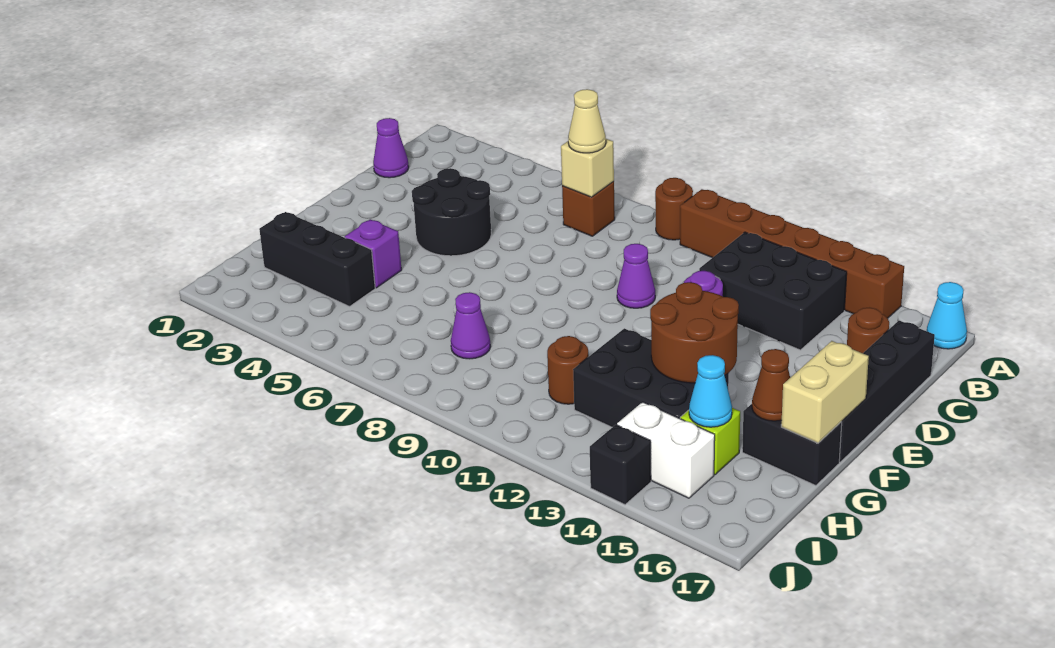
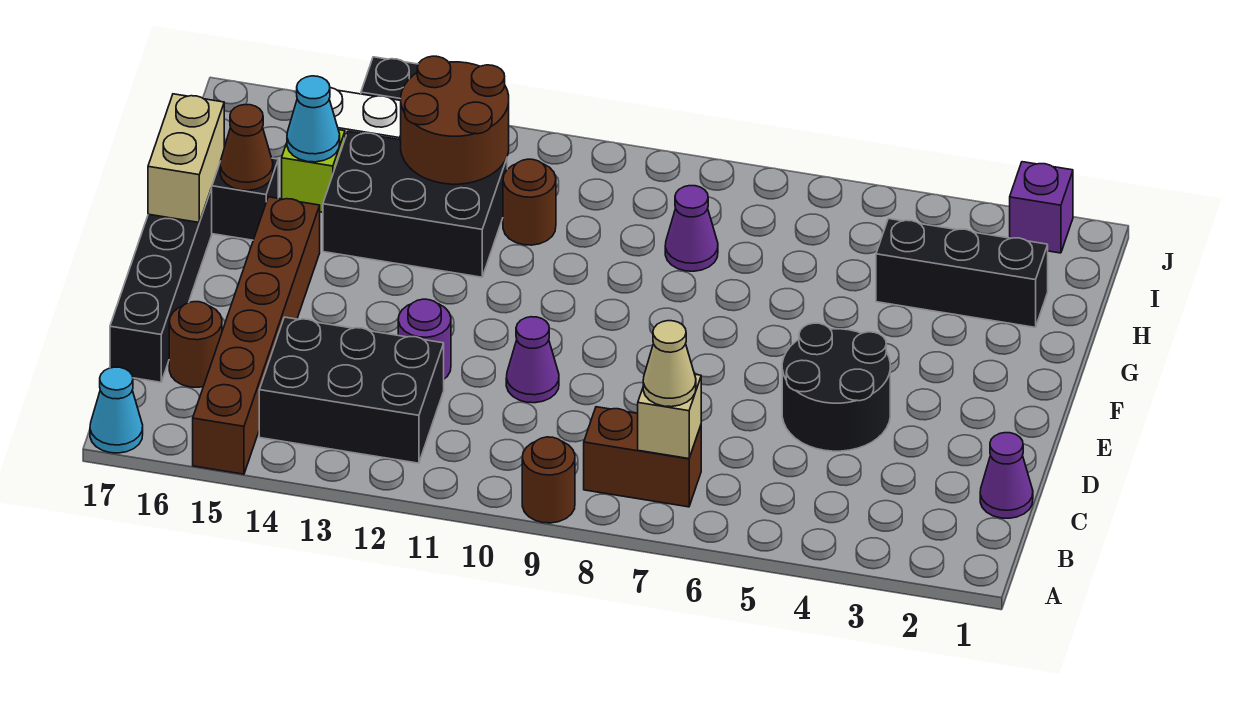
brown brick A10:A15 level 1 -> brown brick A15:F15 level 1
brown brick B7 level 1 -> brown brick B7:B8 level 1
brown round brick F13:G14 level 2 -> brown round brick H12:I13 level 2
purple brick G4 level 1 -> purple brick J2 level 1

